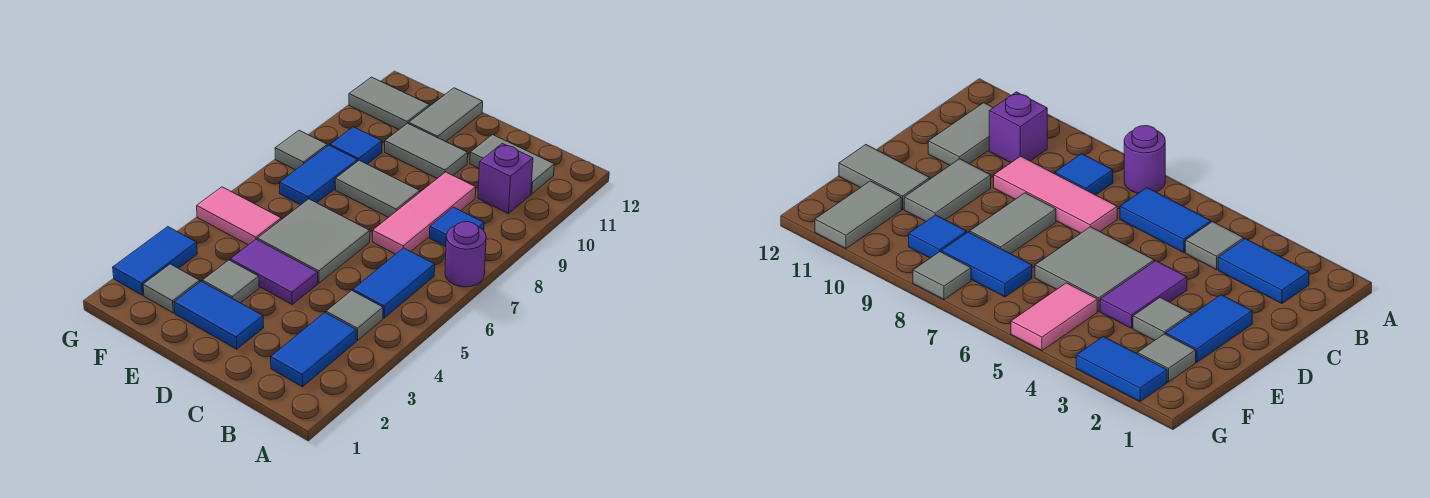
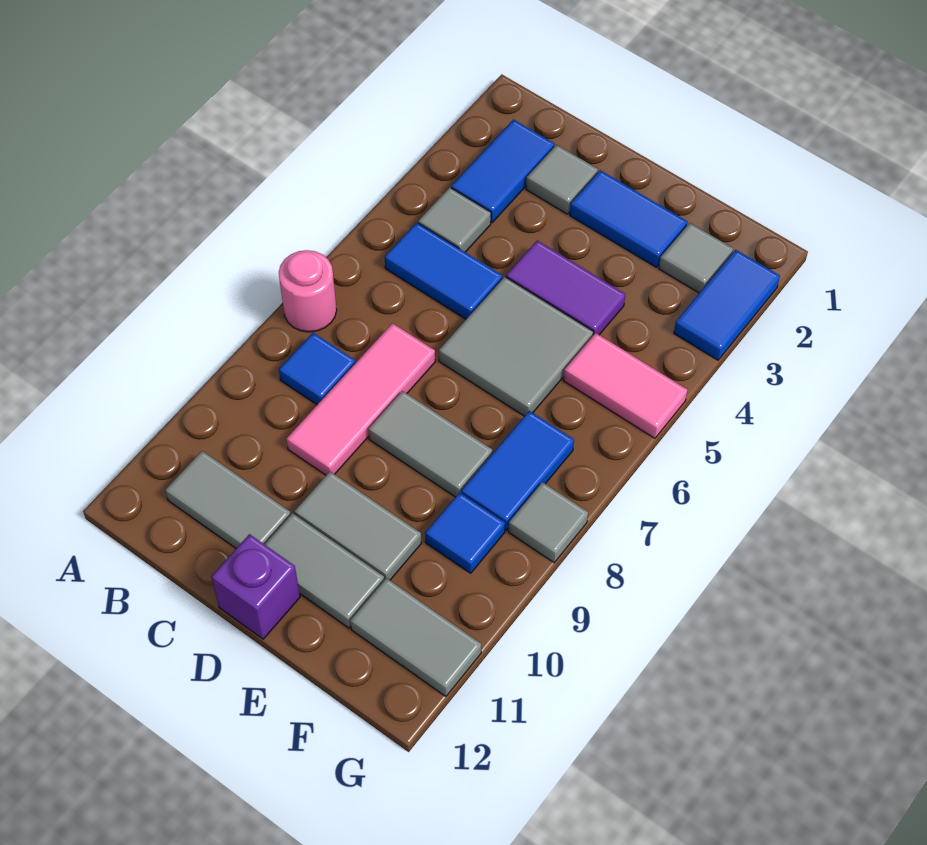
purple round brick A7 level 1 -> pink round brick A7 level 1
blue tile B5:B6 level 1 -> blue tile B5:C5 level 1
purple brick B10 level 1 -> purple brick D12 level 1
grey tile E3 level 1 -> grey tile C2 level 1
grey tile E11:E12 level 1 -> grey tile D11:E11 level 1

